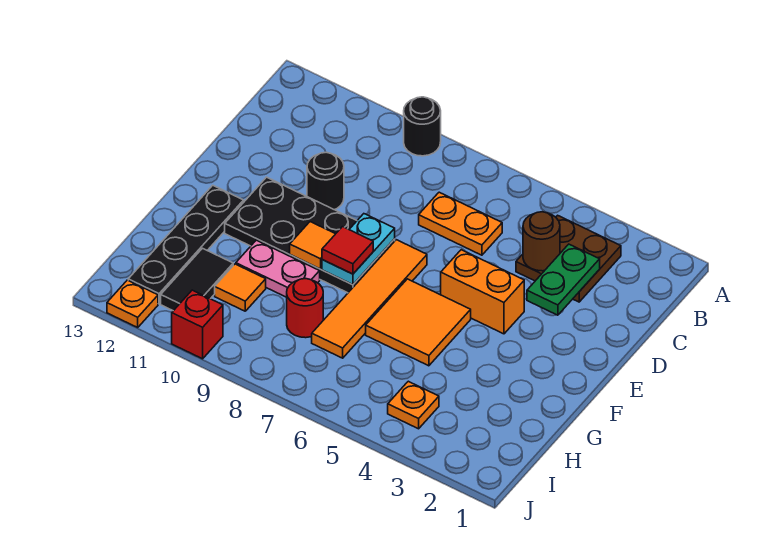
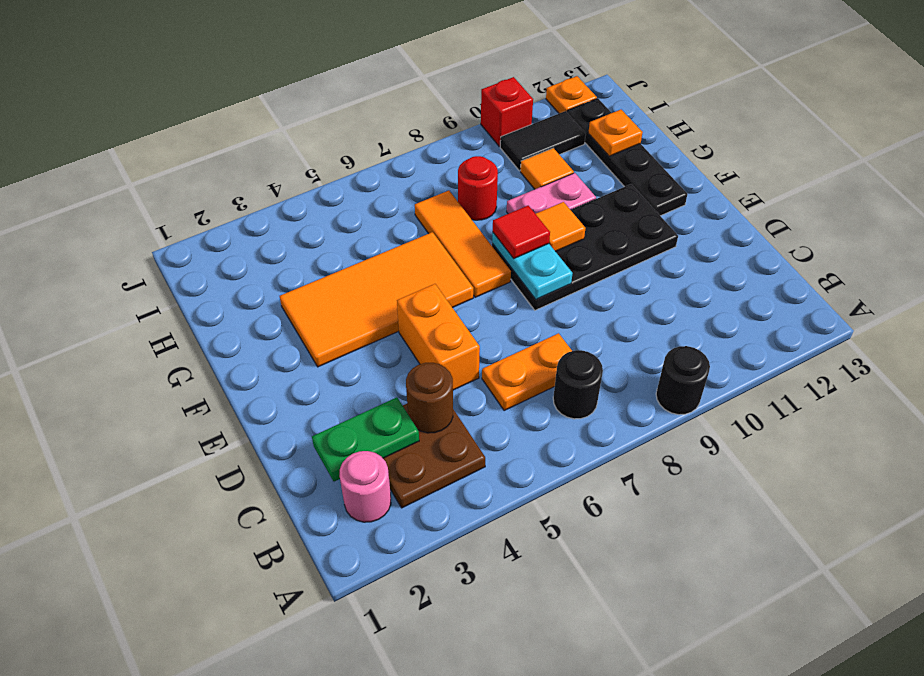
none -> pink round brick B2 level 1
green plate C3:D3 level 2 -> green plate C2:C3 level 2
black round brick D10 level 1 -> black round brick B7 level 1
orange brick E4:E5 level 1 -> orange brick D5:E5 level 1
orange tile E7:H7 level 1 -> orange tile F7:H7 level 1
orange tile F5:G6 level 1 -> orange tile F3:G6 level 1
black tile H11:I11 level 1 -> black tile I10:I11 level 1
orange plate I4 level 1 -> orange plate H12 level 2

